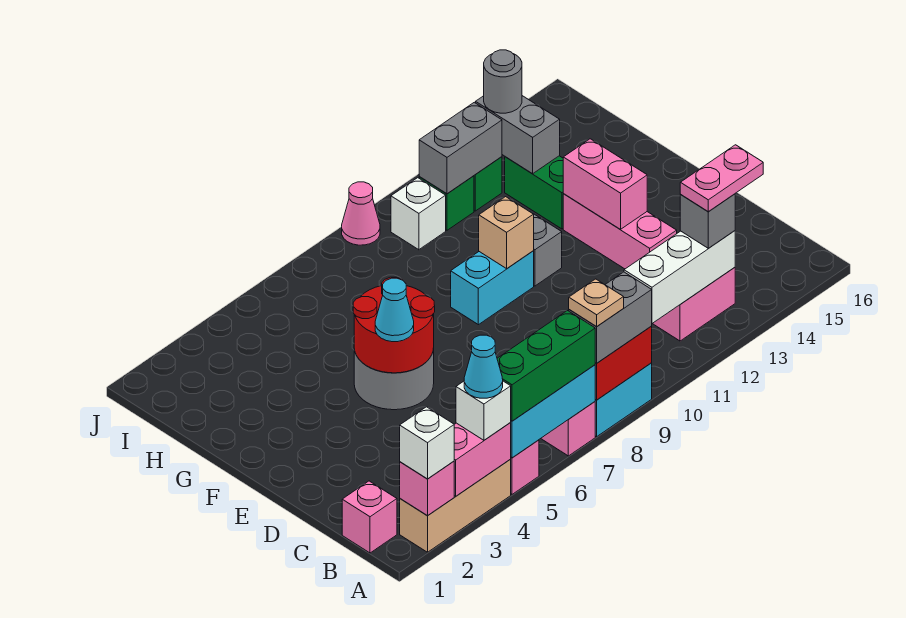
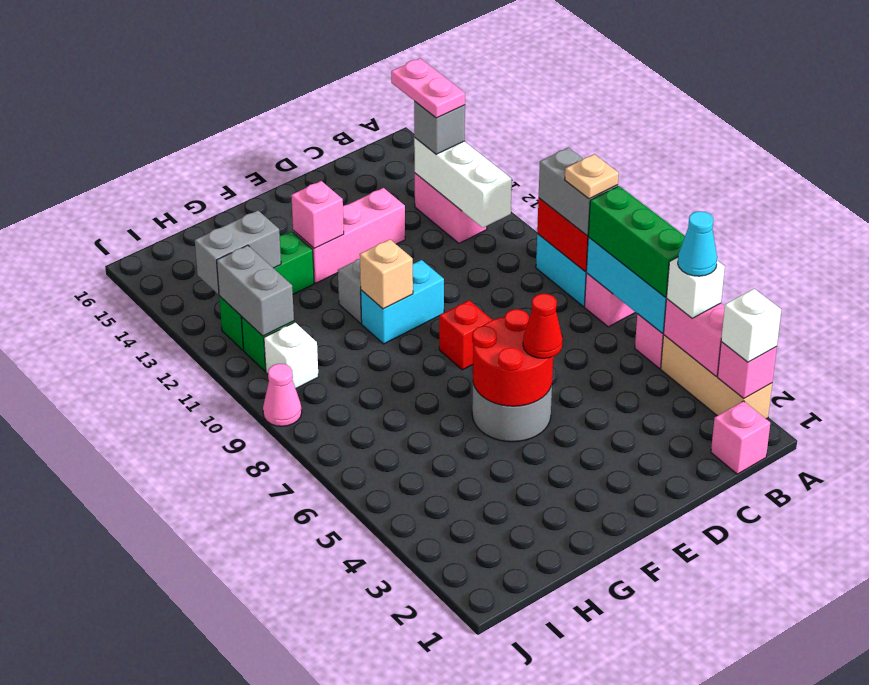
cyan cone E5 level 3 -> red cone E5 level 3
none -> red brick E8 level 1
pink brick E13:F13 level 2 -> pink brick F13 level 2
cyan brick F9:F10 level 1 -> cyan brick E10:F10 level 1
grey round brick I13 level 3 -> none

